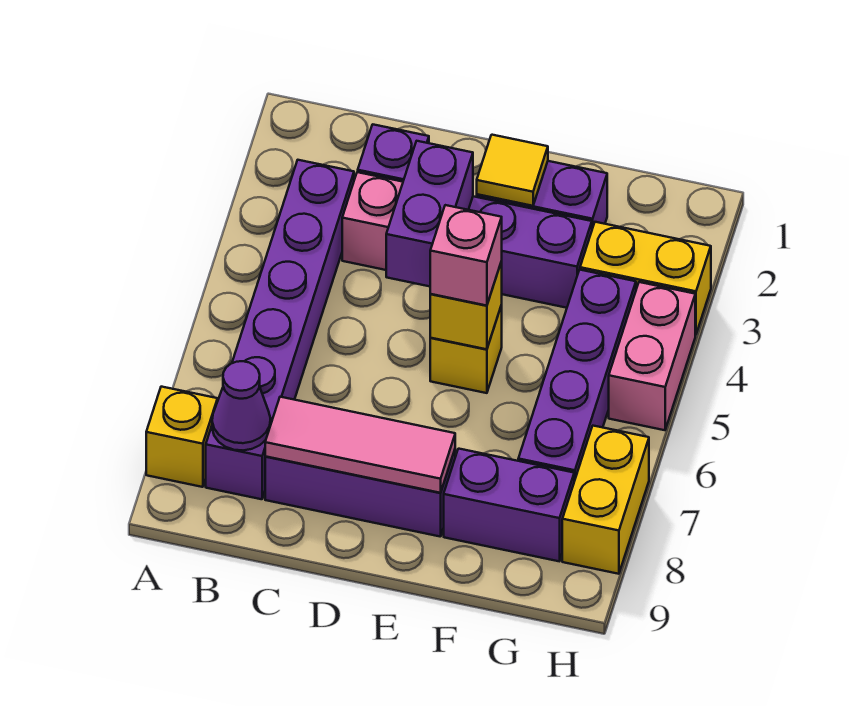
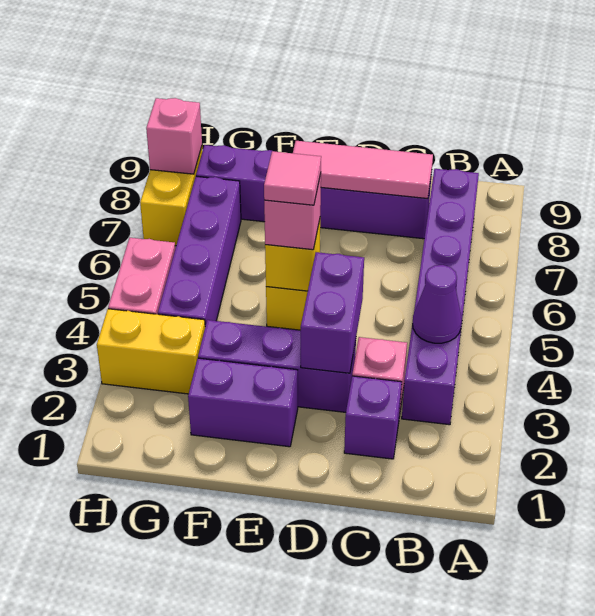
yellow brick A8 level 1 -> none
purple cone B8 level 2 -> purple cone B4 level 2
yellow tile E2 level 2 -> none
none -> pink tile E5 level 4
none -> pink brick H8 level 2

